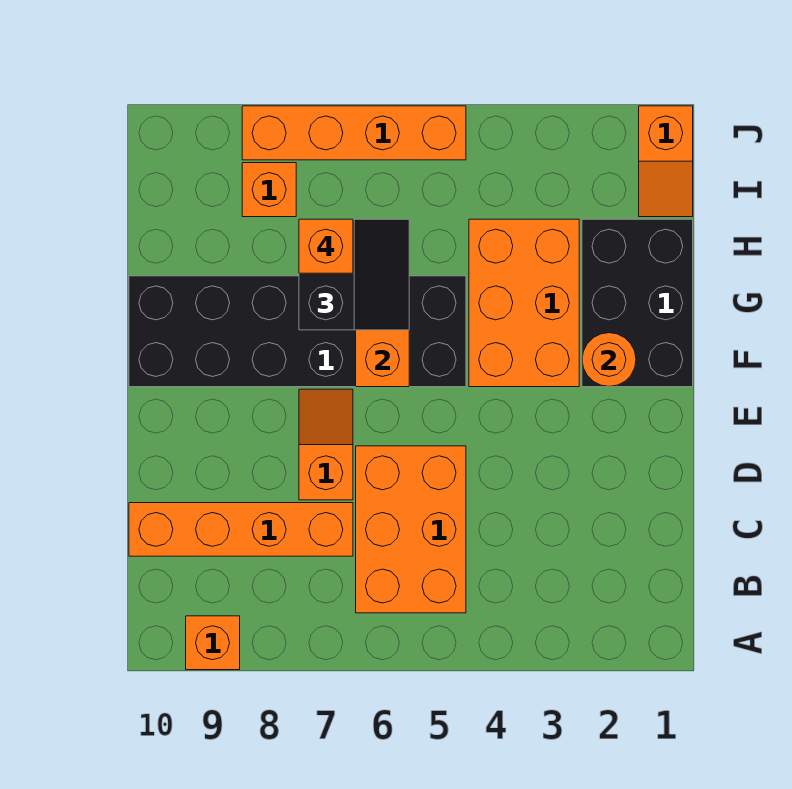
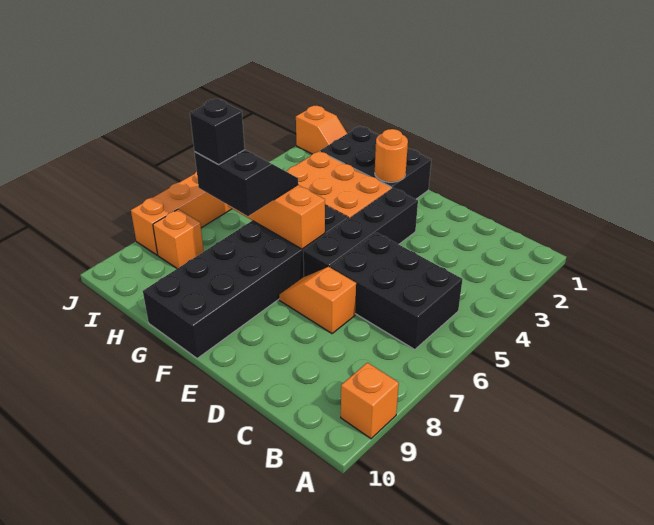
orange brick B5:D6 level 1 -> black brick B5:D6 level 1
orange brick C7:C10 level 1 -> none
none -> black brick E3:E6 level 1
orange brick H7 level 4 -> black brick H7 level 4

